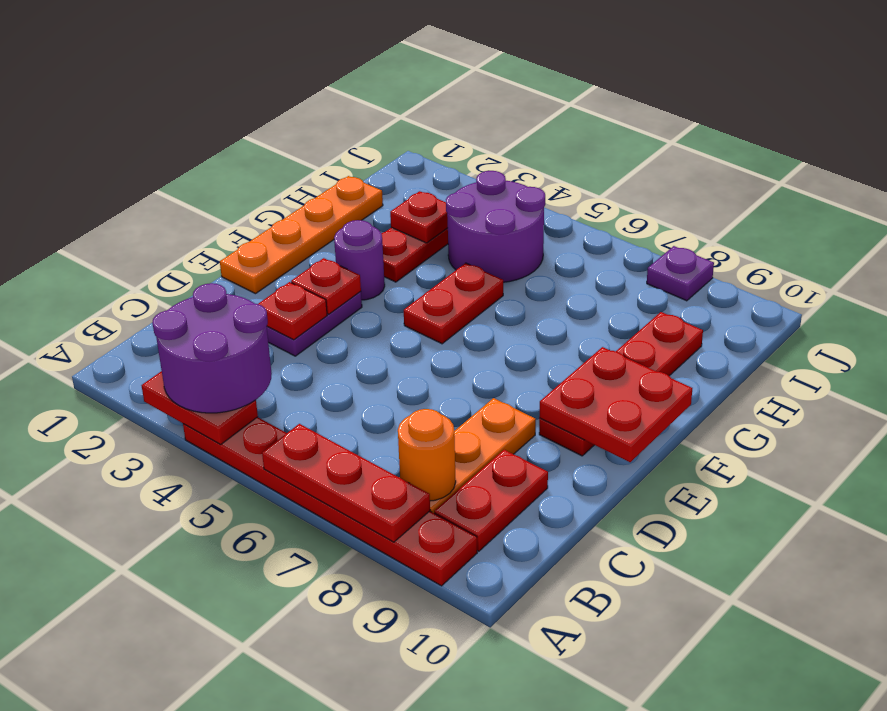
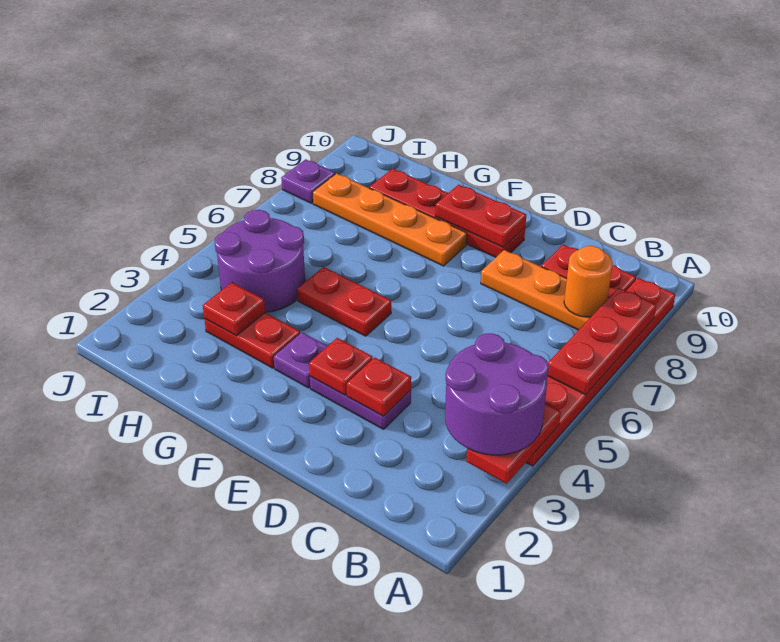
orange plate E1:H1 level 1 -> orange plate F8:I8 level 1
red plate E9:F10 level 2 -> red plate E9:F9 level 2
purple round brick F3 level 1 -> purple plate F3 level 1

